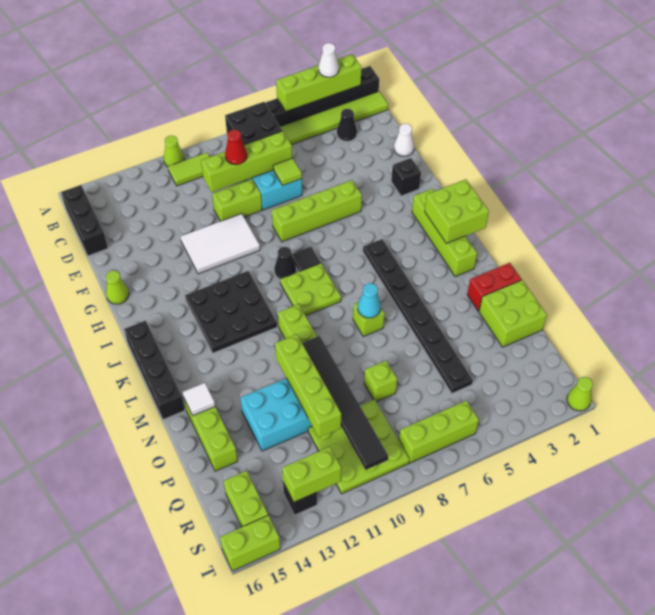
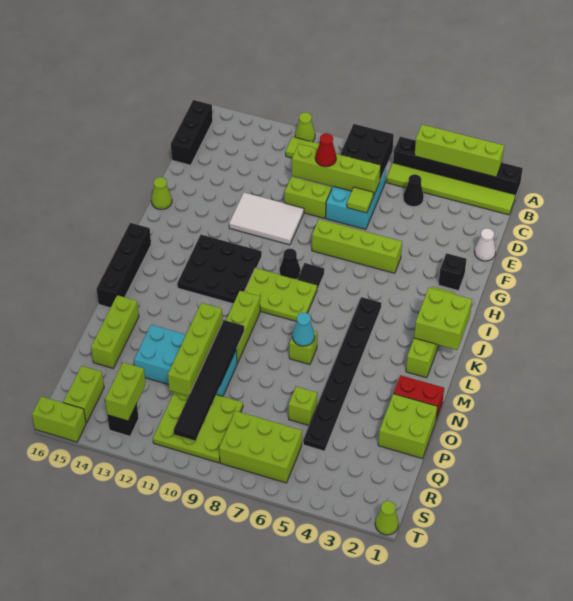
white cone A3 level 3 -> none
black cone C3 level 1 -> black cone C5 level 1
lime plate J8:K9 level 1 -> lime plate J8:K10 level 1
white tile N15 level 2 -> none
lime brick P8 level 1 -> lime brick P6 level 1
lime brick S6:S8 level 1 -> lime brick R6:S8 level 1
lime brick S12:S13 level 2 -> lime brick R13:S13 level 2

